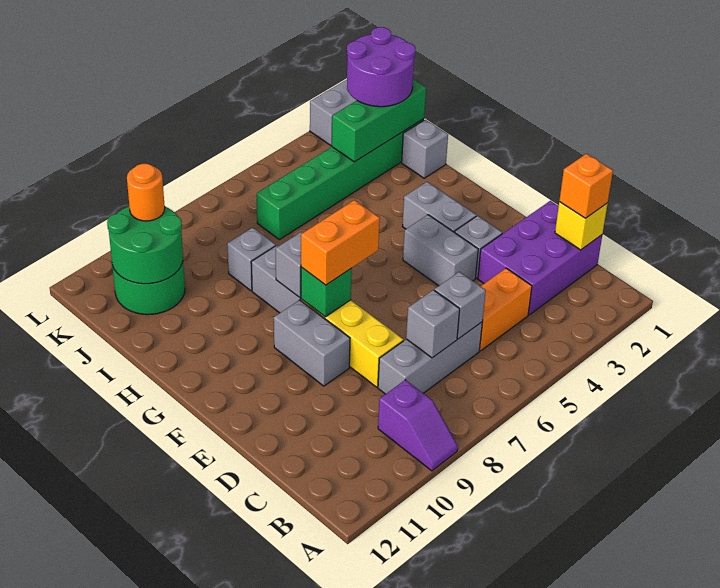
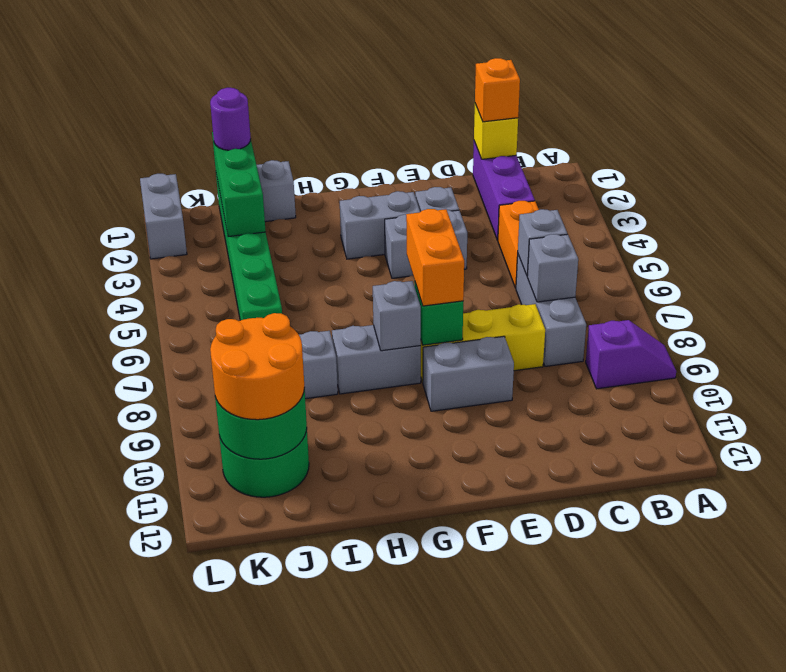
purple brick C1:D3 level 1 -> purple brick C1:C3 level 1
purple round brick J1:K2 level 3 -> purple round brick J1 level 3
orange round brick K10 level 3 -> orange round brick J10:K11 level 3

